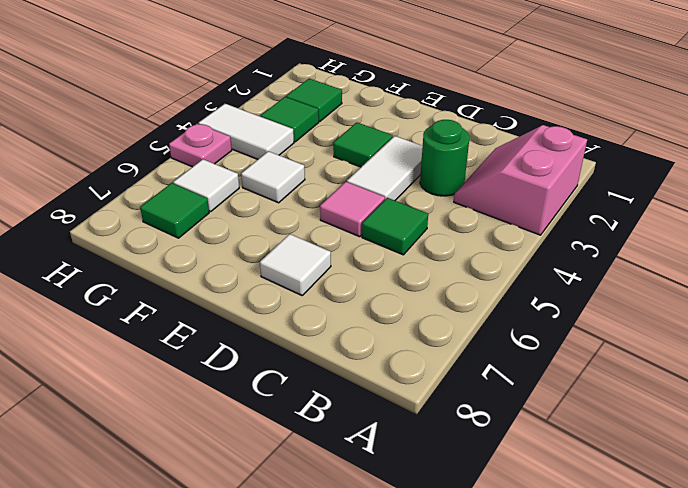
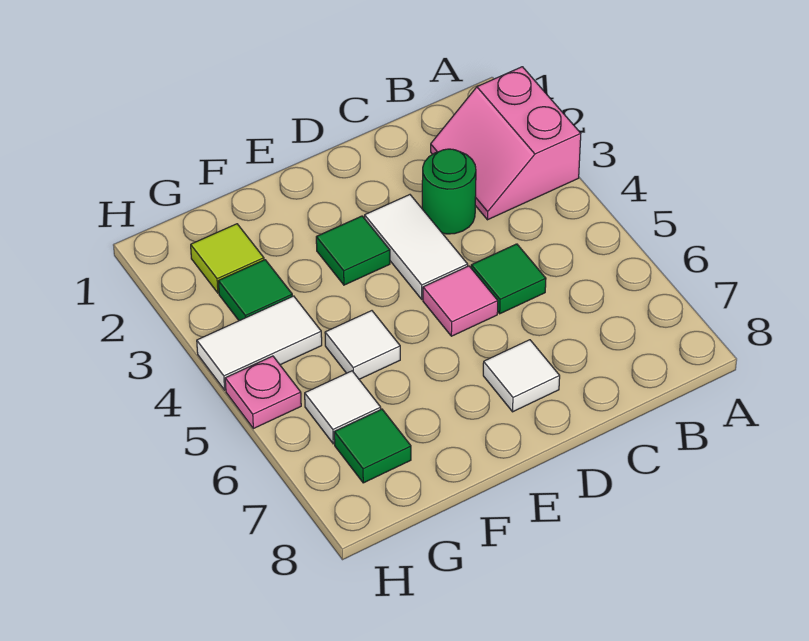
green tile G2 level 1 -> lime tile G2 level 1

